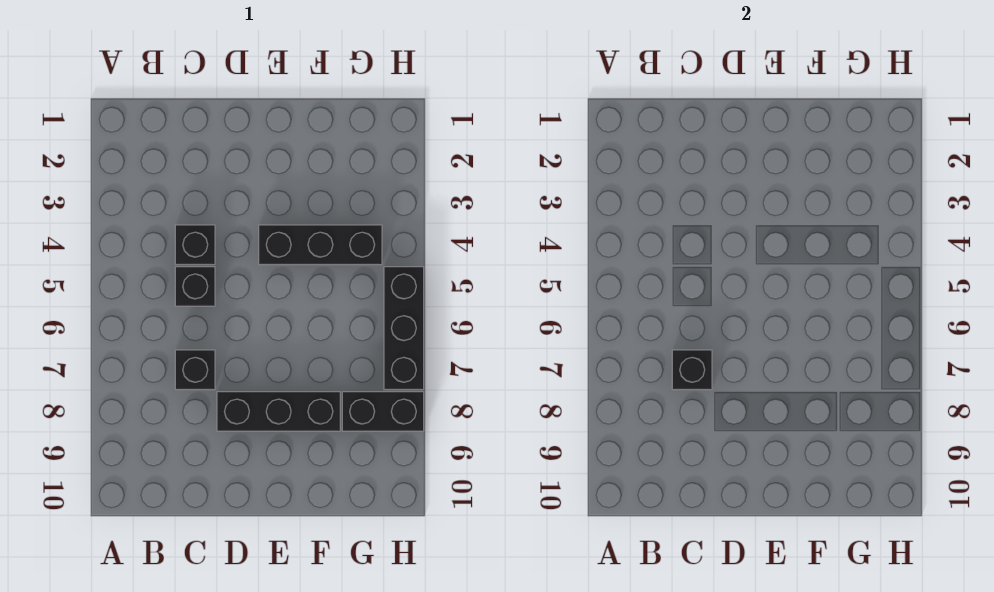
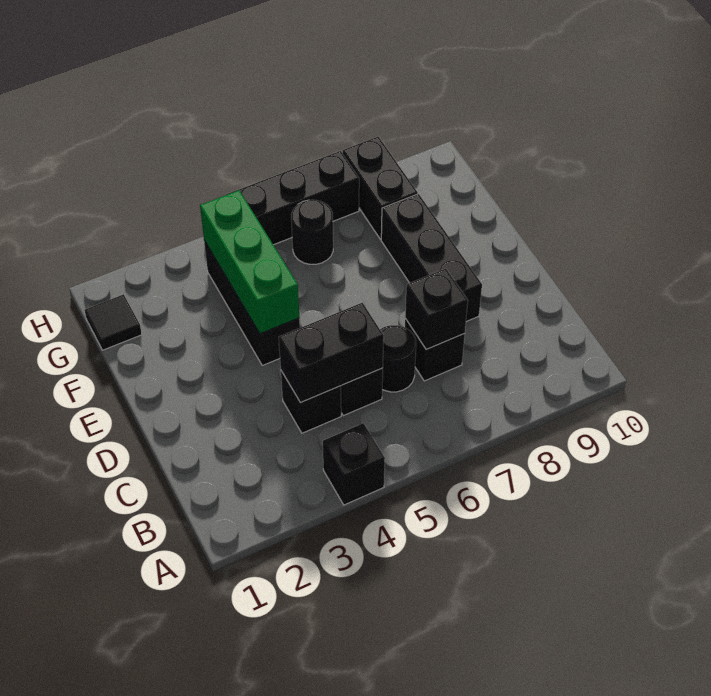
none -> black brick A4 level 1
none -> black brick C4:C5 level 2
none -> black round brick C6 level 1
none -> green brick E4:G4 level 2
none -> black tile G1 level 1
none -> black round brick G6 level 1

